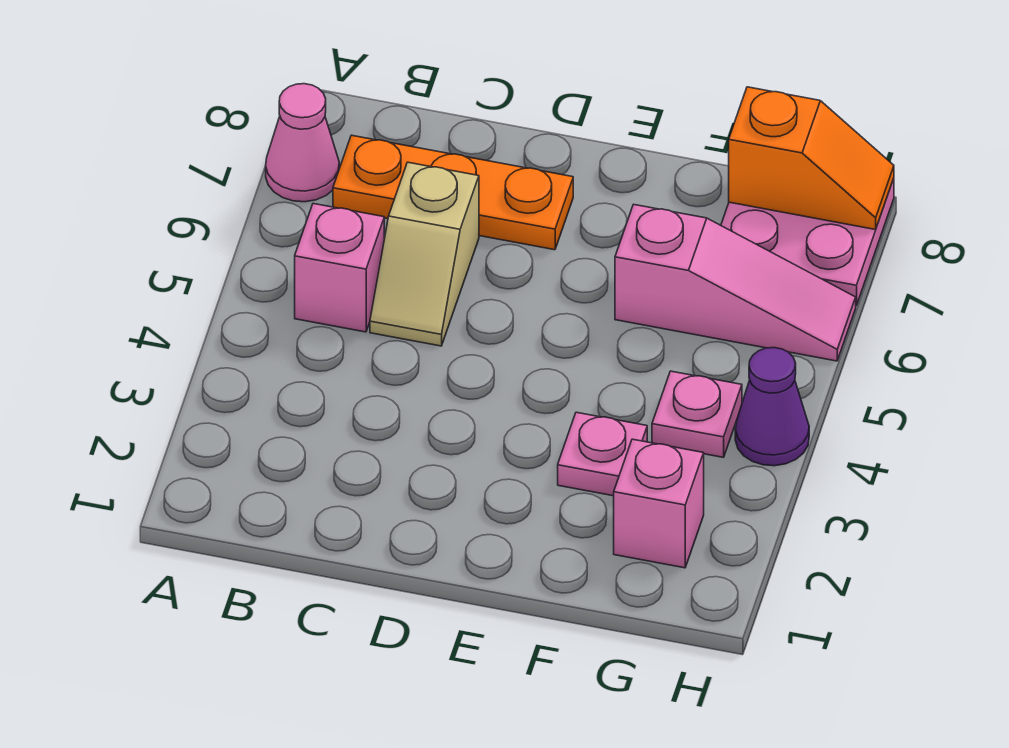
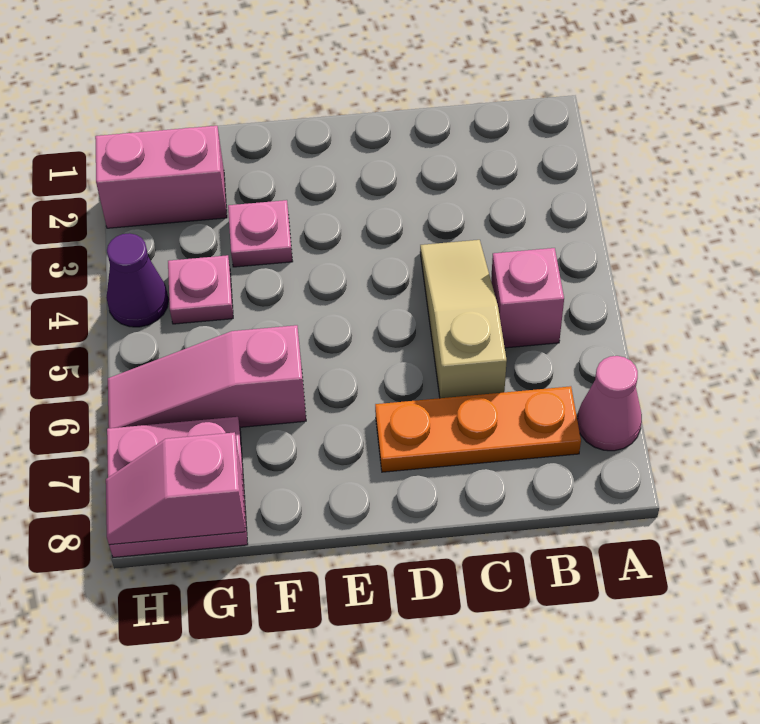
tan slope C5:C6 level 1 top 6 -> tan slope C4:C6 level 1 top 6
pink brick G2 level 1 -> pink brick G2:H2 level 1
orange slope G8:H8 level 2 top G -> pink slope G8:H8 level 2 top G

